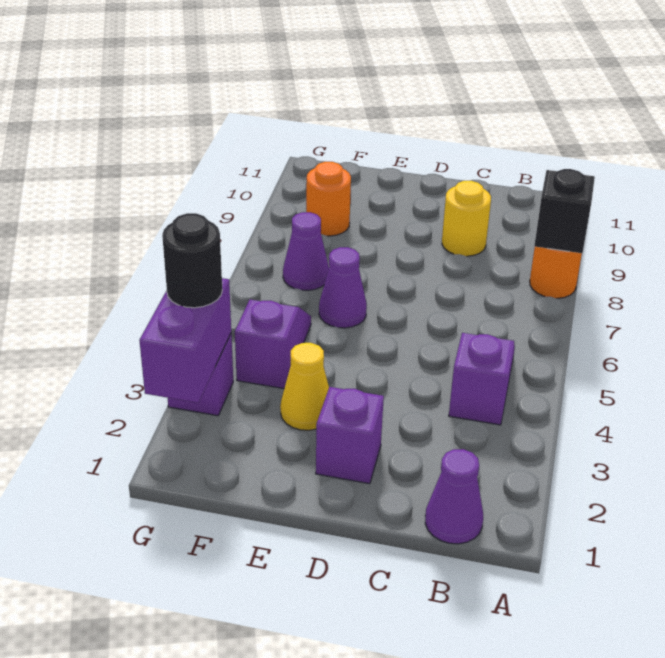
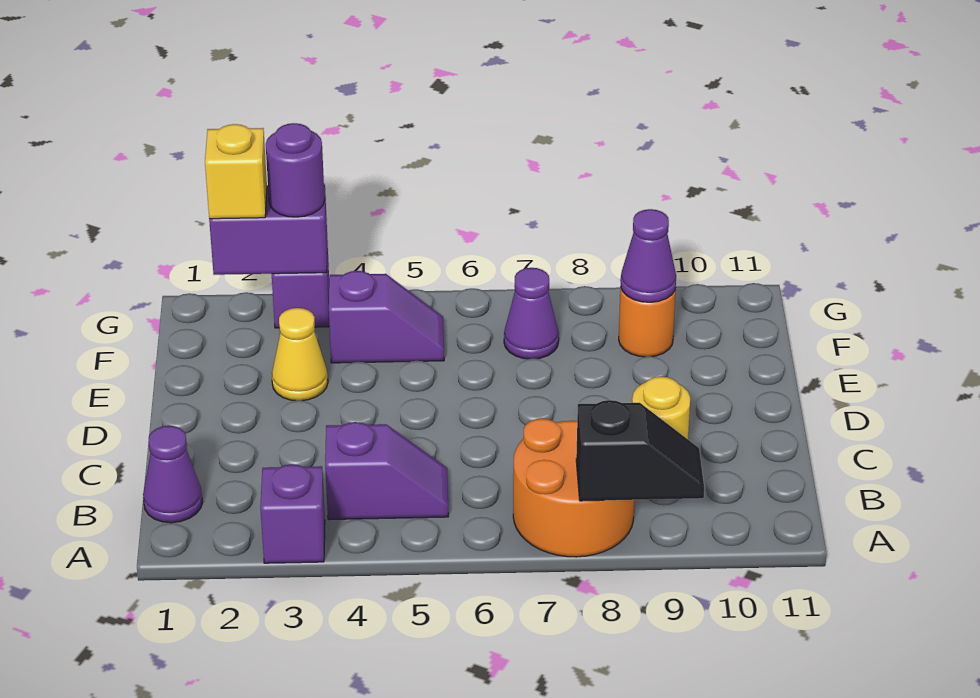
orange round brick A8 level 1 -> orange round brick A7:B8 level 1
purple brick D2 level 1 -> purple brick A3 level 1
purple cone E6 level 1 -> purple cone F9 level 2
none -> yellow brick G2 level 3
black round brick G3 level 3 -> purple round brick G3 level 3

